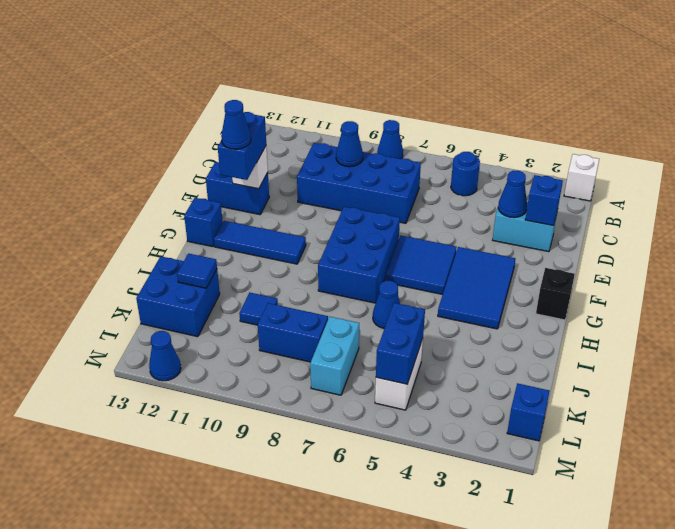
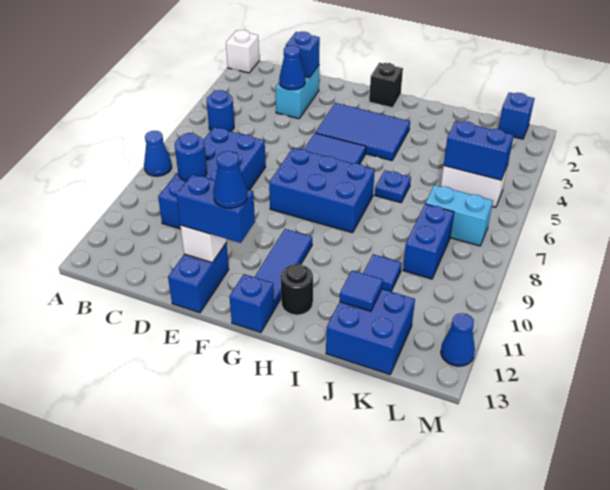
blue cone C9 level 2 -> blue round brick C9 level 2
none -> black round brick H12 level 1
blue cone I6 level 1 -> blue plate I6 level 1

